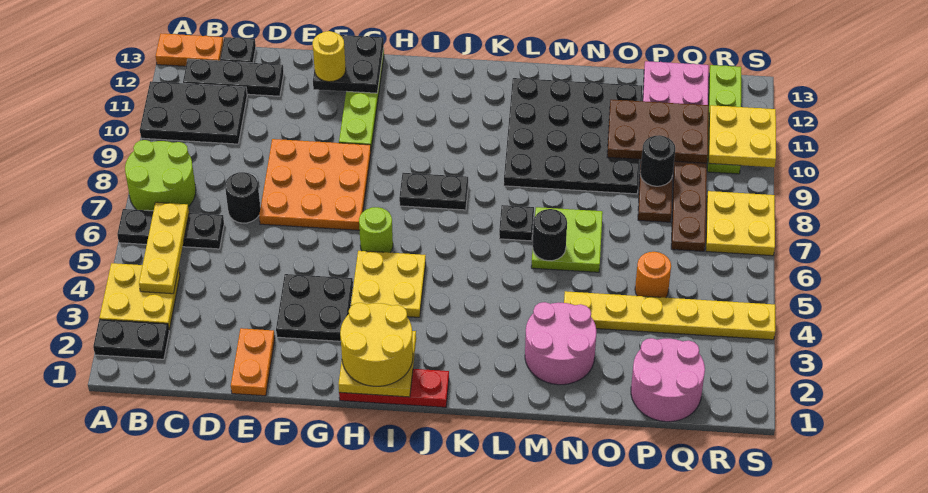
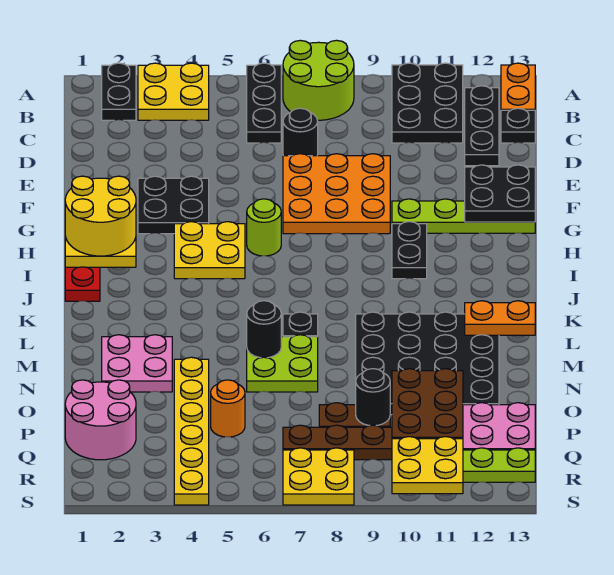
yellow plate B4:B6 level 2 -> none
orange plate E1:E2 level 1 -> orange plate L12:L13 level 2
yellow round brick F12 level 3 -> none
black plate I8:J8 level 1 -> black plate H10:I10 level 1
pink round brick M2:N3 level 1 -> pink plate M2:N3 level 1

